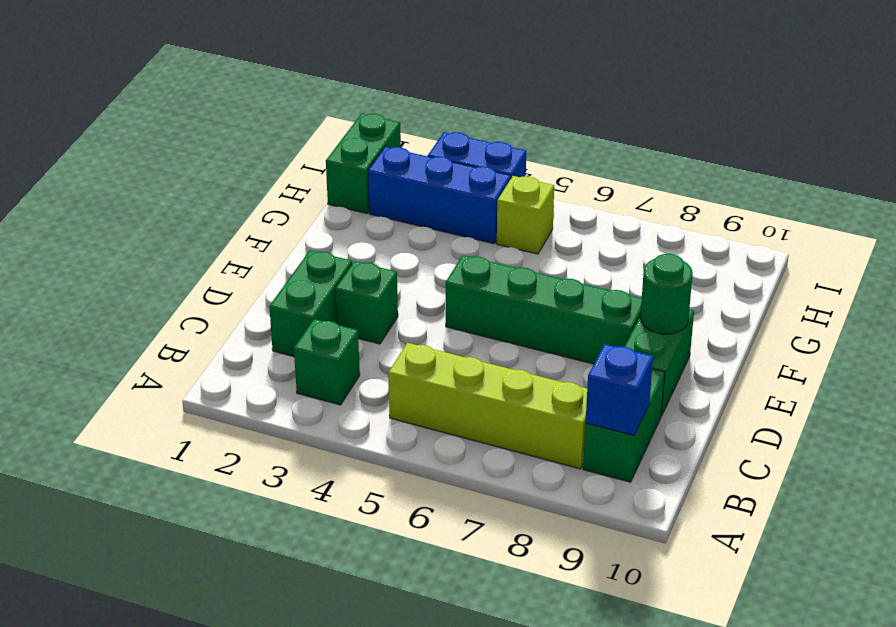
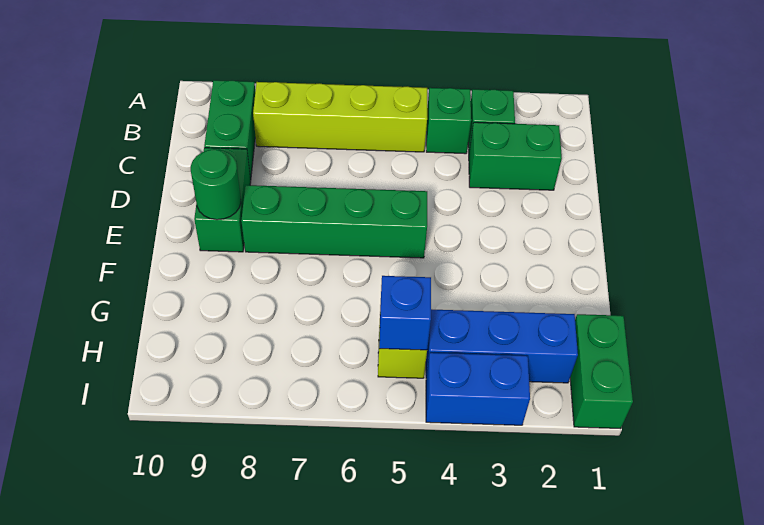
blue brick B9 level 2 -> blue brick H5 level 2
green brick C2:D2 level 1 -> green brick C2:C3 level 1
green brick D3 level 1 -> green brick B4 level 1

